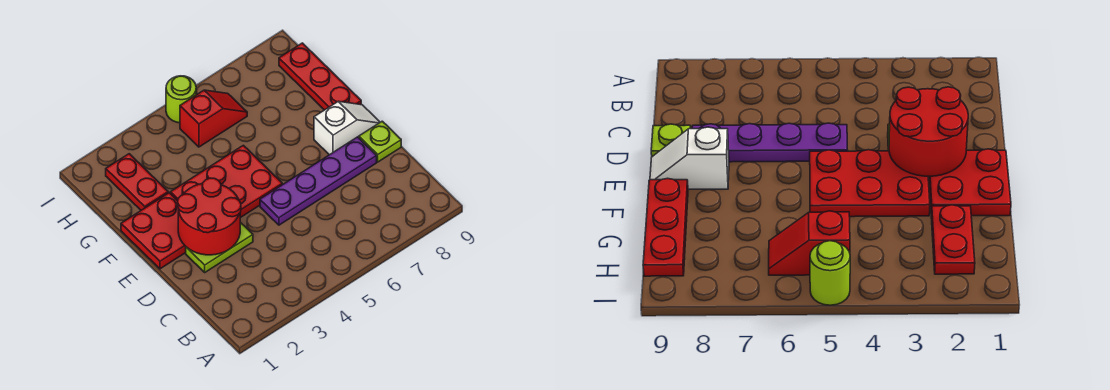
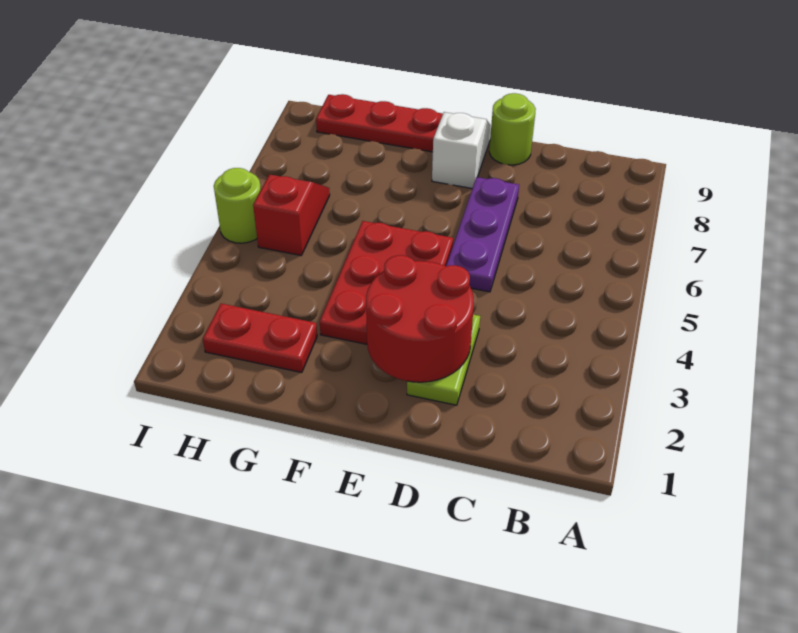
purple plate D5:D8 level 1 -> purple plate D5:D7 level 1
lime plate D9 level 1 -> lime round brick D9 level 1
red plate E1:F2 level 1 -> none

